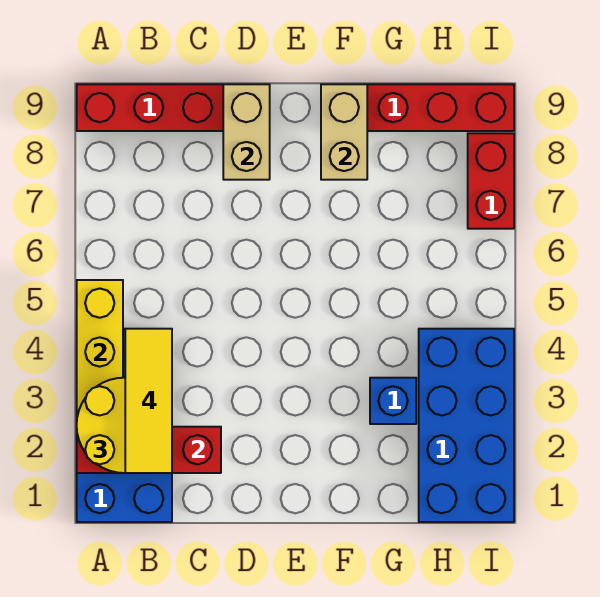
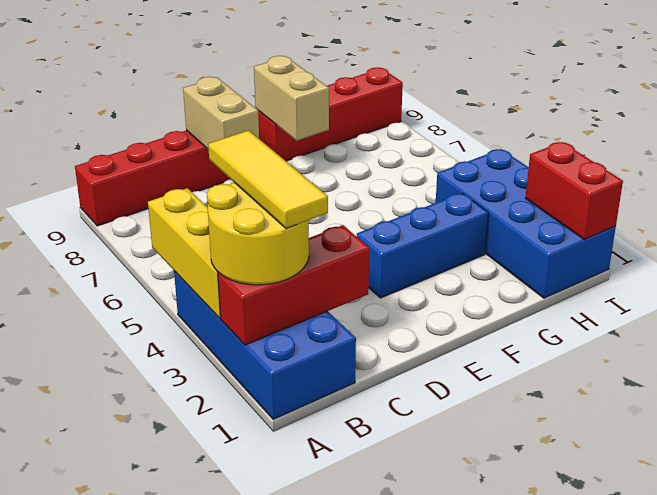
blue brick G3 level 1 -> blue brick E3:G3 level 1
red brick I7:I8 level 1 -> red brick I1:I2 level 2

